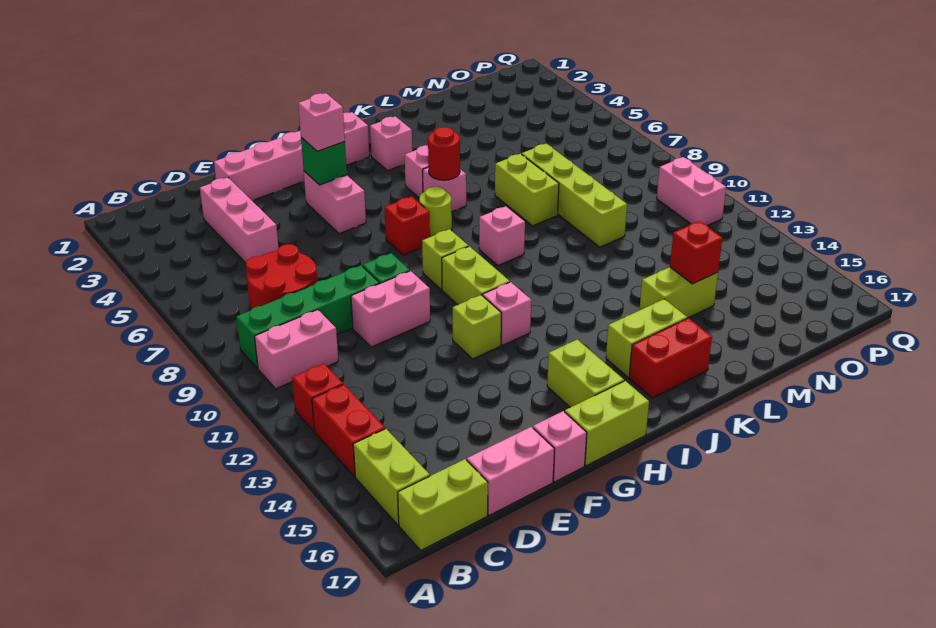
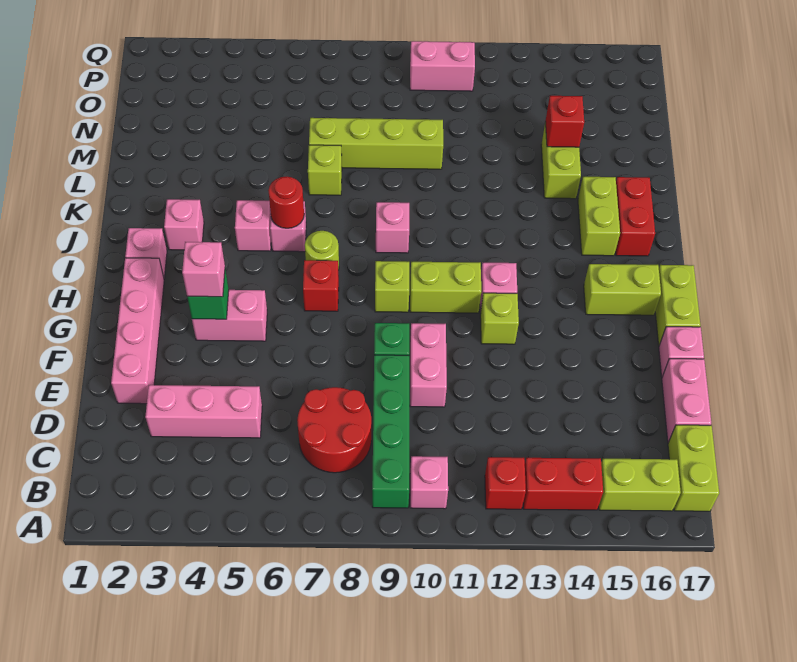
pink brick B10:C10 level 1 -> pink brick B10 level 1
lime brick L7:L8 level 1 -> lime brick L7 level 1

